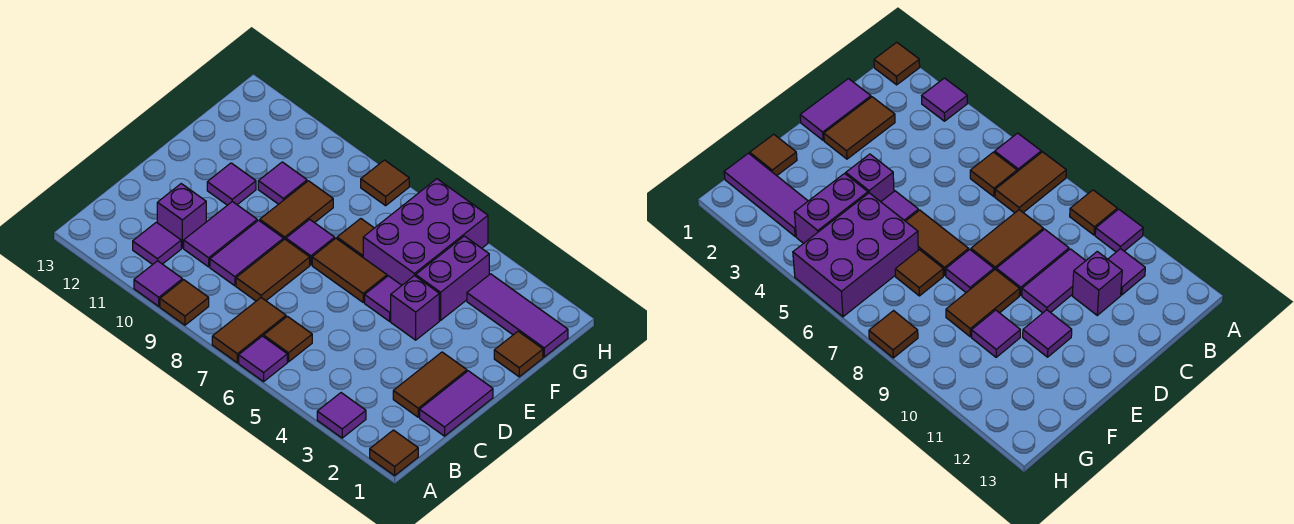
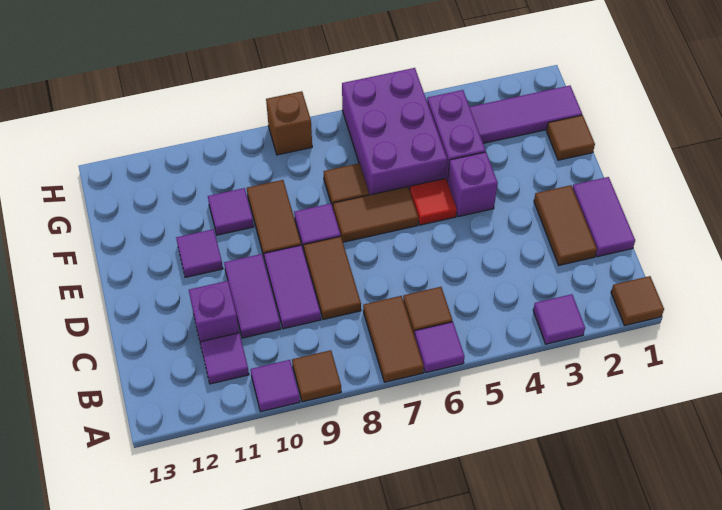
purple tile E5 level 1 -> red tile E5 level 1
brown tile H8 level 1 -> brown brick H8 level 1

